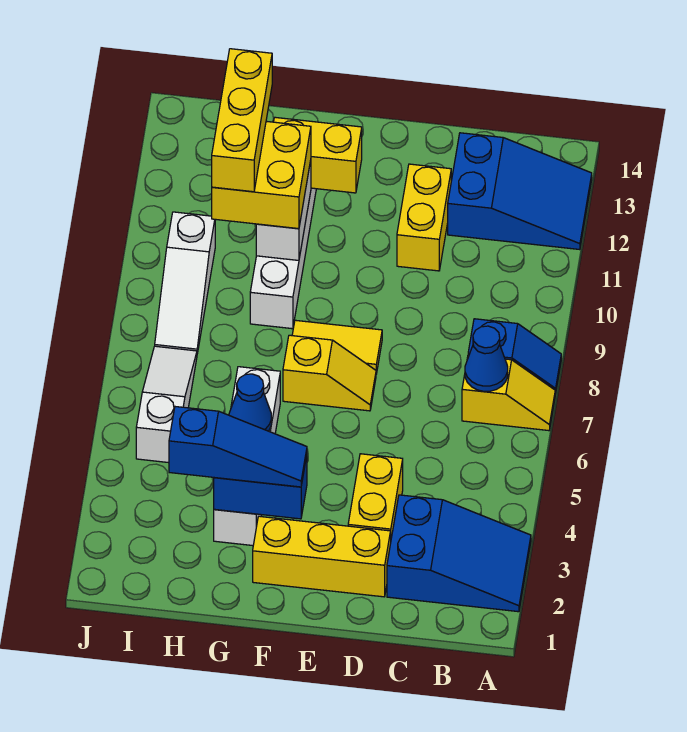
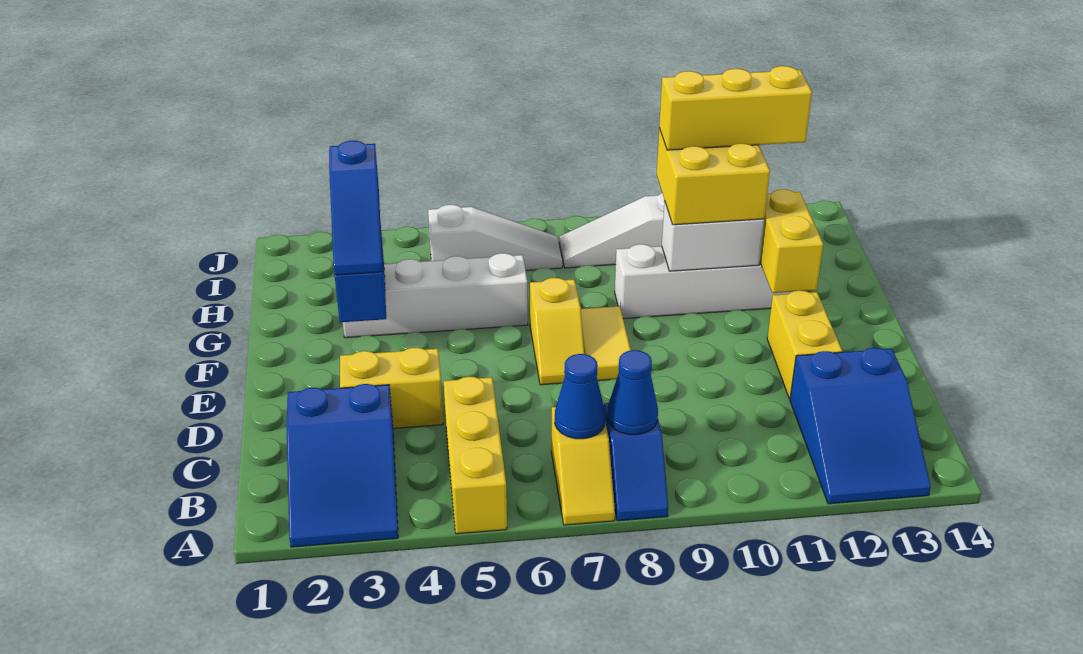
yellow brick D2:F2 level 1 -> yellow brick A5:C5 level 1
yellow brick D11:D12 level 1 -> yellow brick D12:E12 level 1
blue cone G5 level 2 -> blue cone B8 level 2

